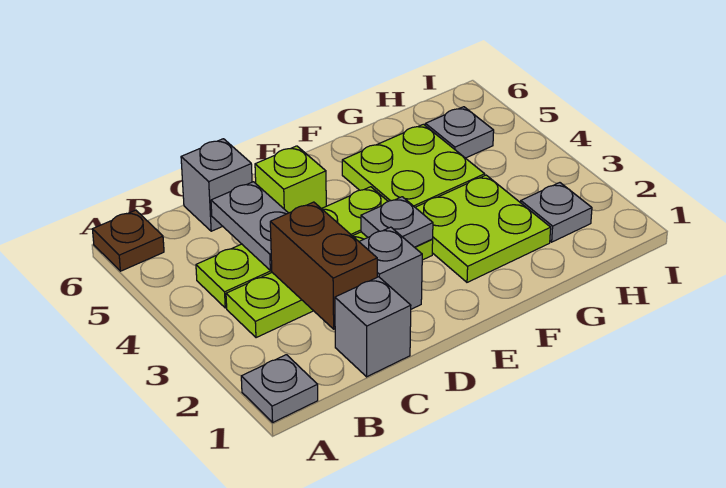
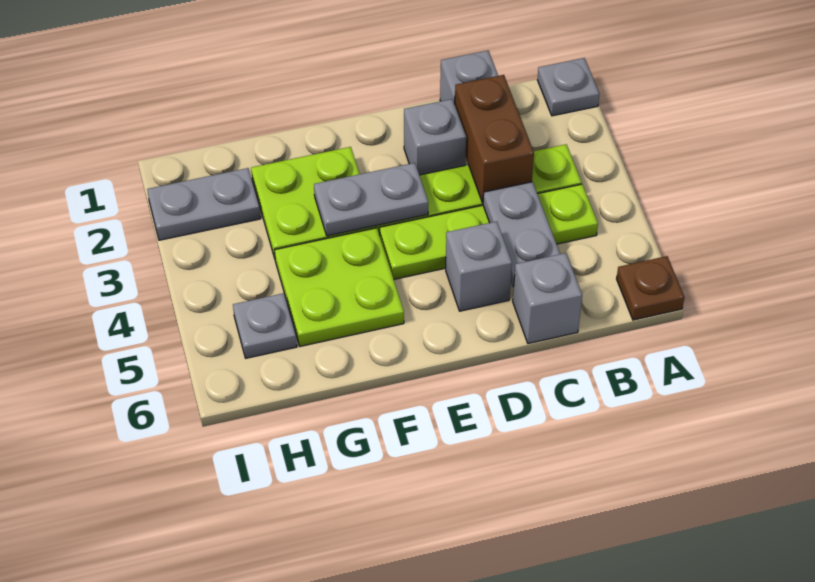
lime brick D5 level 1 -> grey brick D5 level 1
grey plate E3 level 2 -> grey plate E3:F3 level 2
grey plate H2 level 1 -> grey plate H2:I2 level 1

